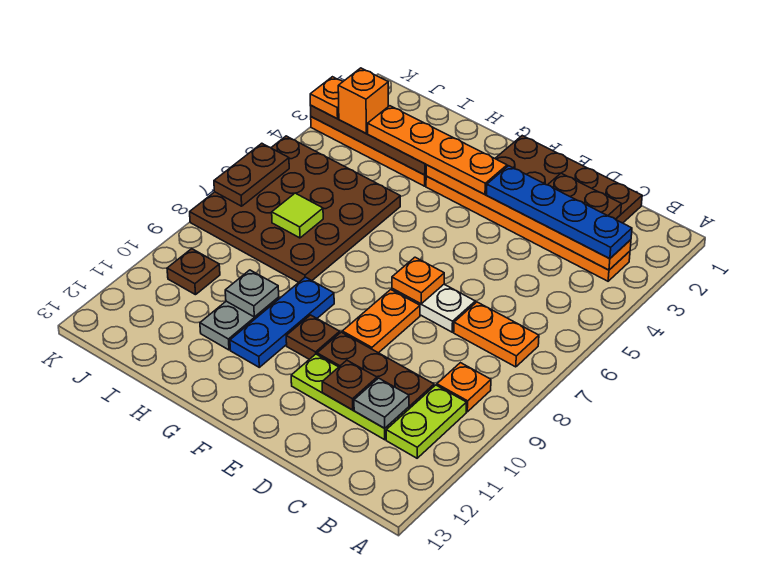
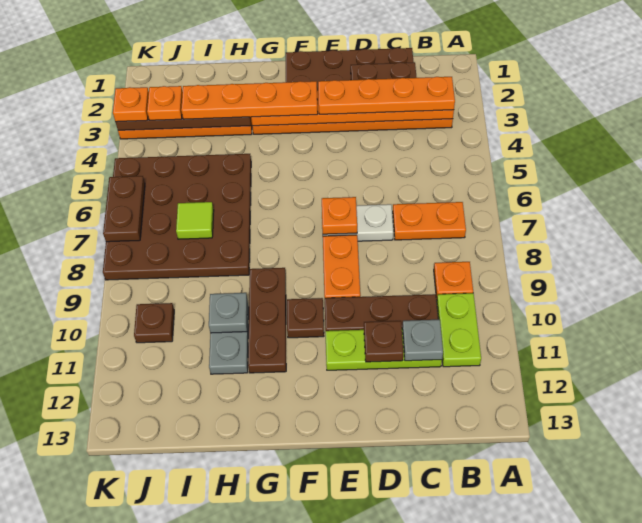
blue plate B3:E3 level 3 -> orange plate B3:E3 level 3
blue plate G9:G11 level 1 -> brown plate G9:G11 level 1
orange brick J3 level 3 -> orange plate J3 level 3

